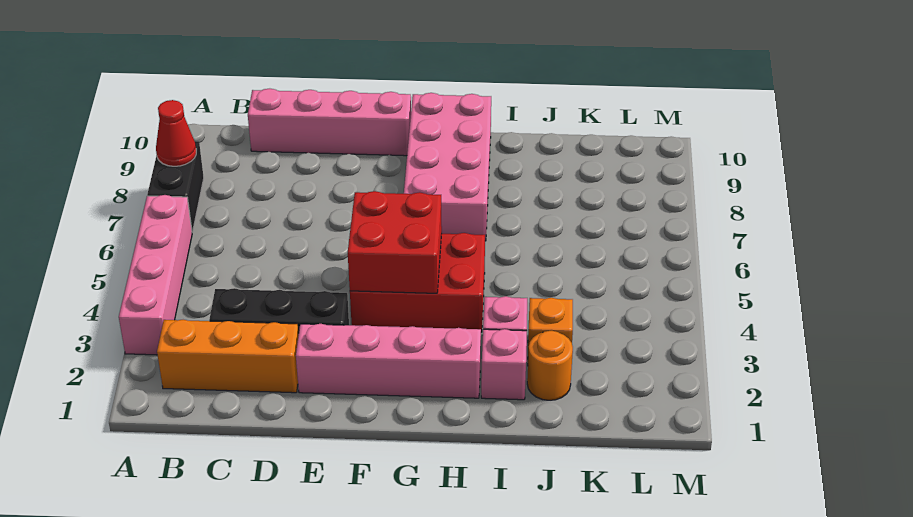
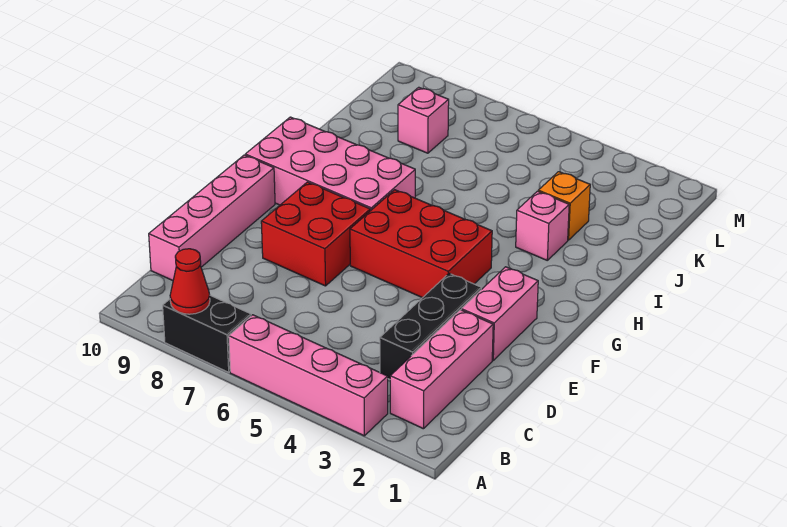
orange brick B2:D2 level 1 -> pink brick B2:D2 level 1
pink brick E2:H2 level 1 -> pink brick E2:F2 level 1
red brick F4:H5 level 1 -> red brick F4:G6 level 1
red brick F4:G5 level 2 -> red brick E7:F8 level 1
pink brick I2 level 1 -> pink brick K8 level 1
orange round brick J2 level 1 -> none

